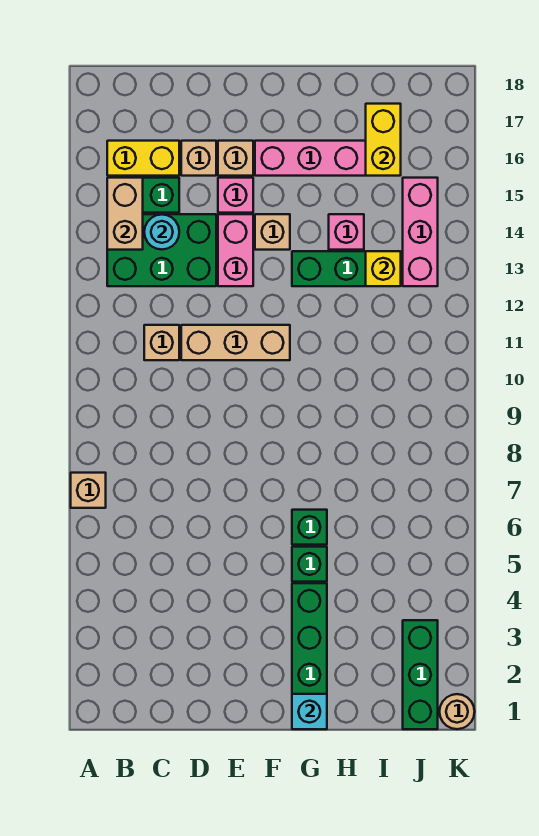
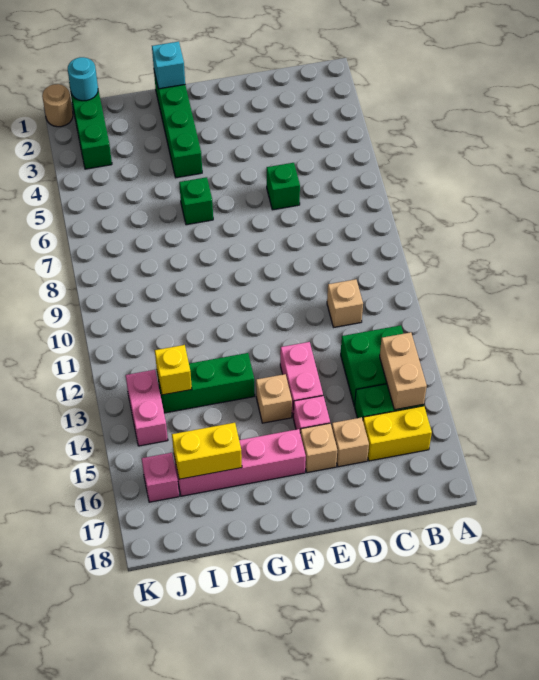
tan brick A7 level 1 -> none
green brick B13:D14 level 1 -> green brick B13:C14 level 1
cyan round brick C14 level 2 -> cyan round brick J1 level 2
tan brick D11:F11 level 1 -> none
green brick G5 level 1 -> green brick D6 level 1
pink brick H14 level 1 -> pink brick J16 level 1
yellow brick I16:I17 level 2 -> yellow brick H16:I16 level 2
pink brick J13:J15 level 1 -> pink brick J13:J14 level 1

